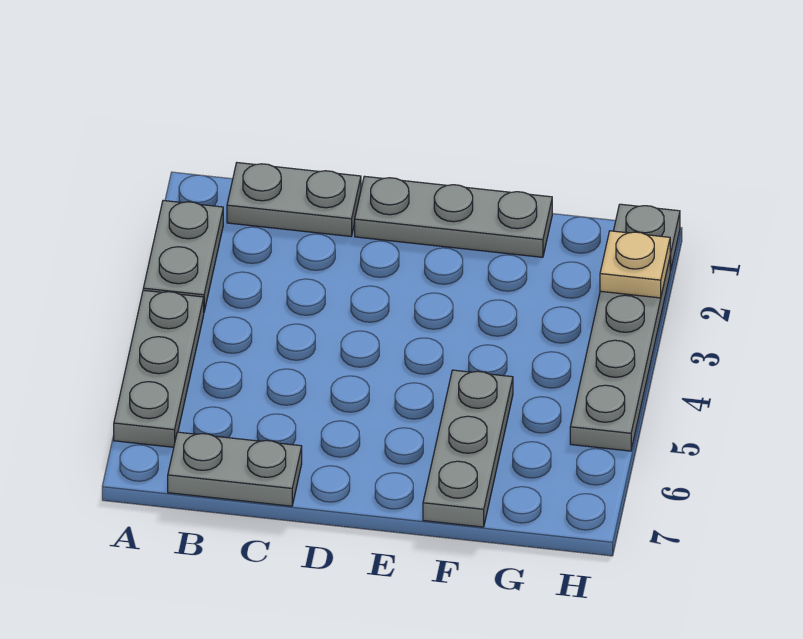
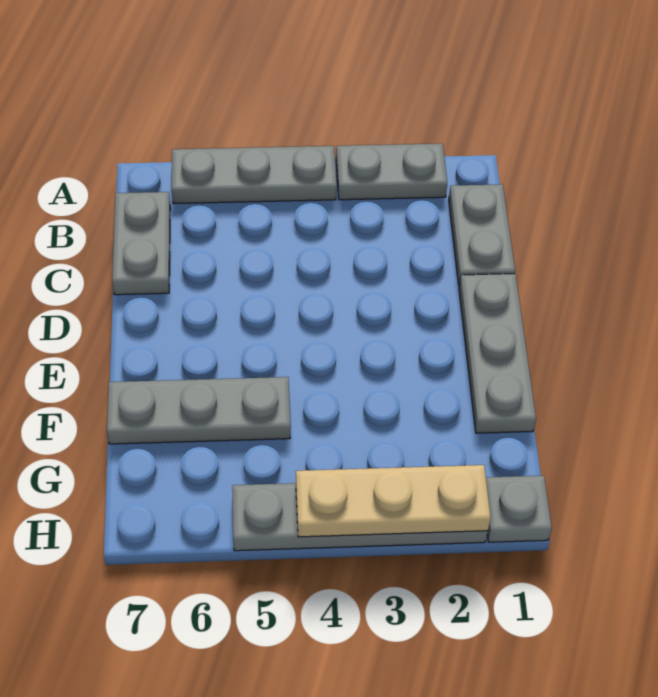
tan plate H2 level 2 -> tan plate H2:H4 level 2

